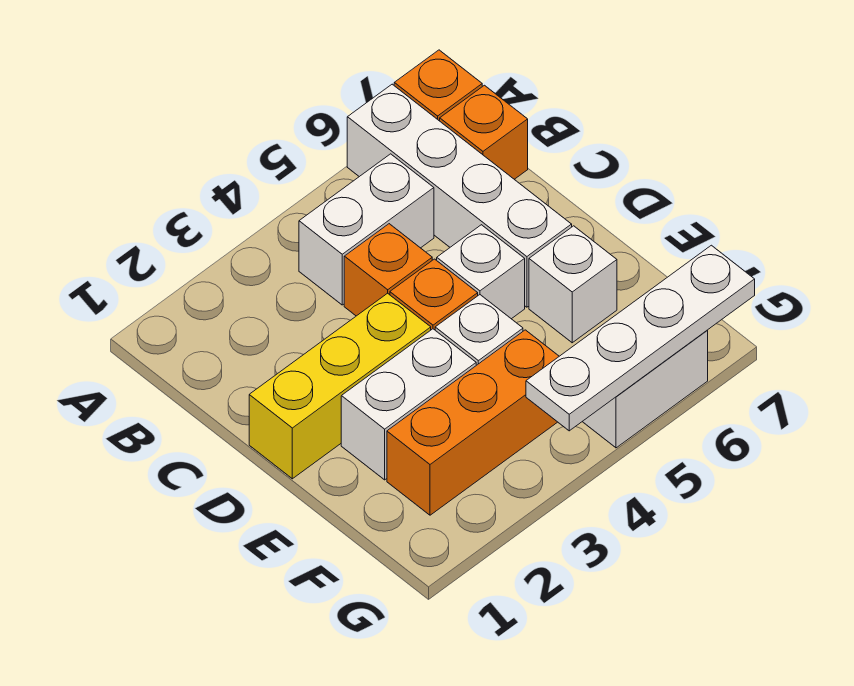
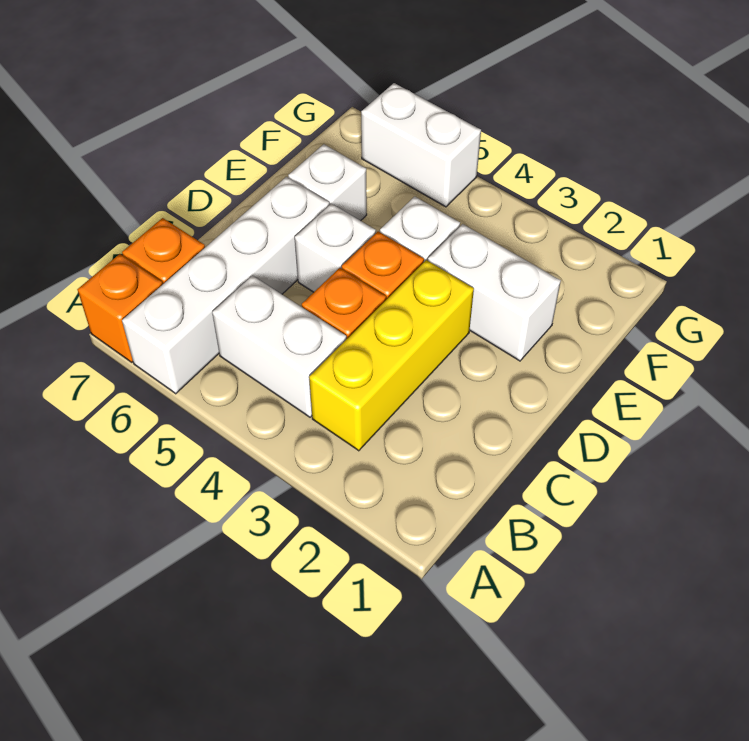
yellow brick D1:D3 level 1 -> yellow brick B3:D3 level 1
orange brick F2:F4 level 1 -> none
white plate G4:G7 level 2 -> none

